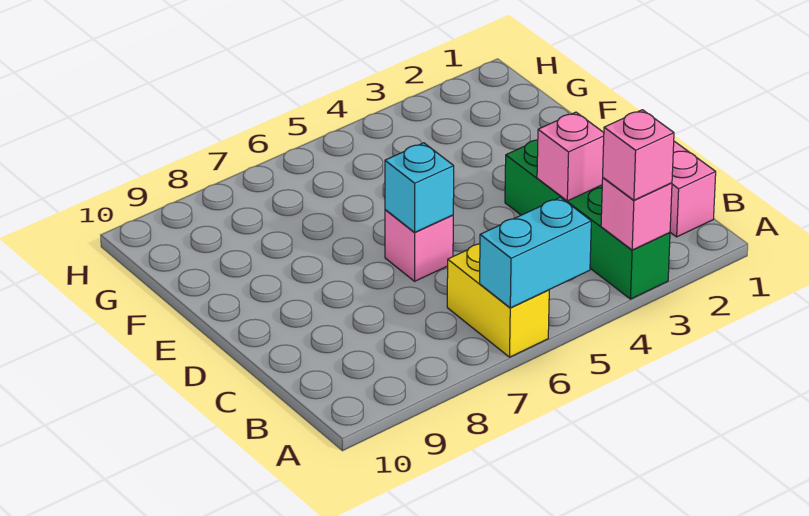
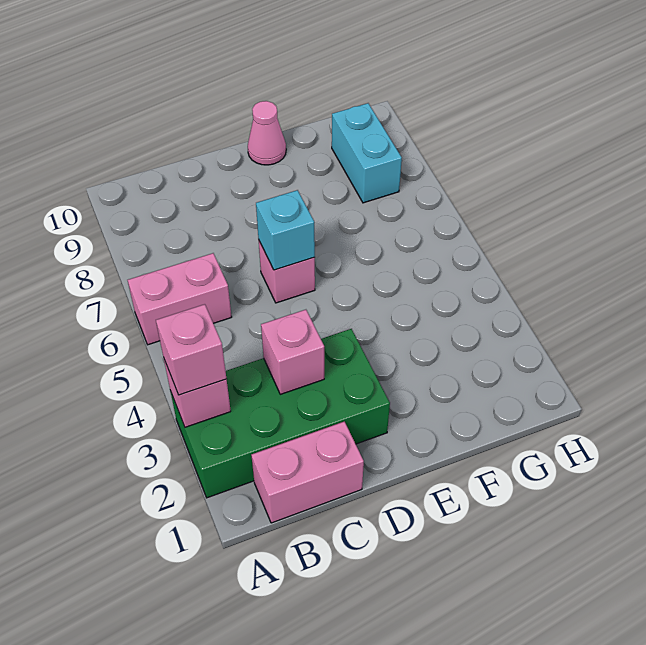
green brick A3:D3 level 1 -> green brick A2:D3 level 1
cyan brick A5:A6 level 2 -> cyan brick G8:G9 level 1
yellow brick A6:B6 level 1 -> pink brick A6:B6 level 1
none -> pink cone E10 level 1

